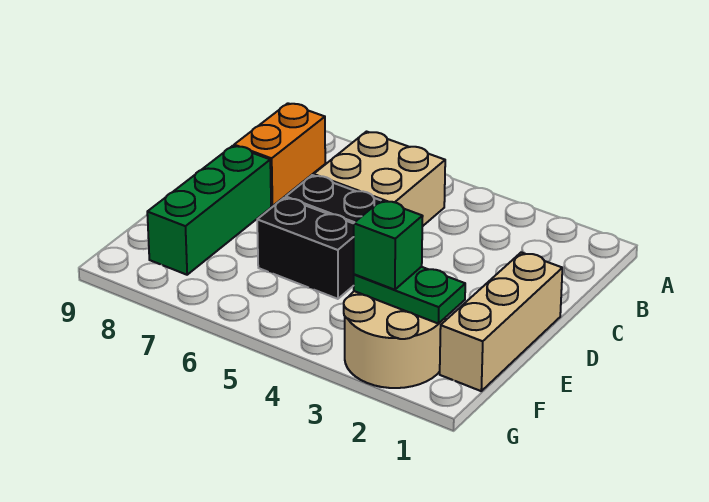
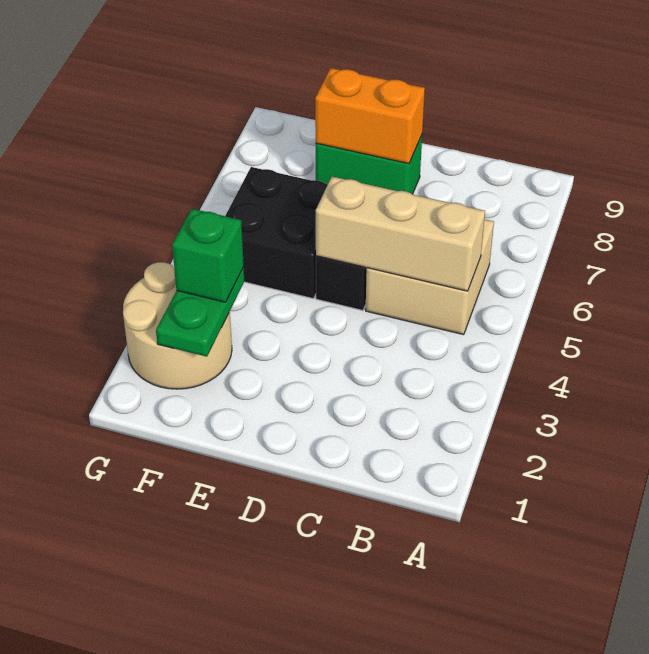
orange brick B8:C8 level 1 -> orange brick D8:E8 level 2
tan brick D1:F1 level 1 -> tan brick B5:D5 level 2
green brick D8:F8 level 1 -> green brick D8:E8 level 1
black brick E5:E6 level 1 -> black brick E5:F6 level 1

